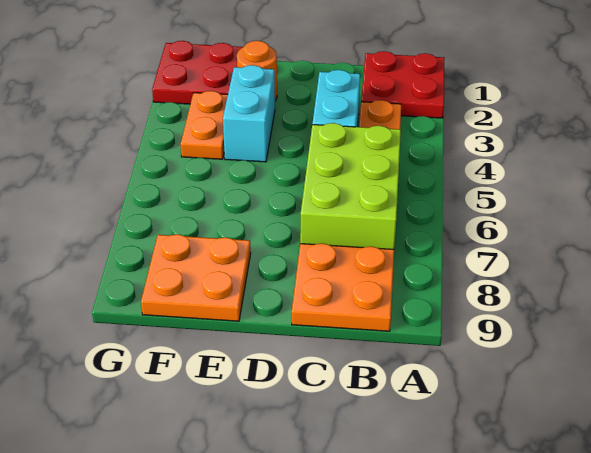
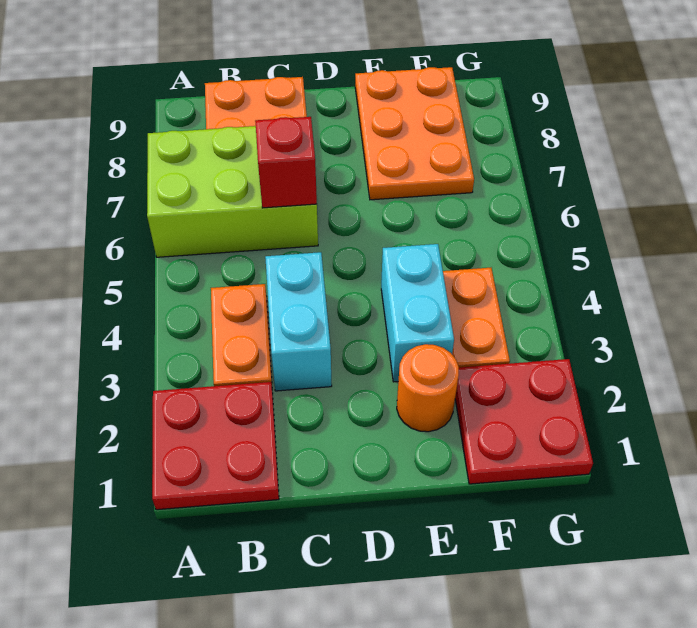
lime brick B5:C7 level 1 -> lime brick A6:C7 level 1
none -> red brick C6 level 2
orange plate E8:F9 level 1 -> orange plate E7:F9 level 1

